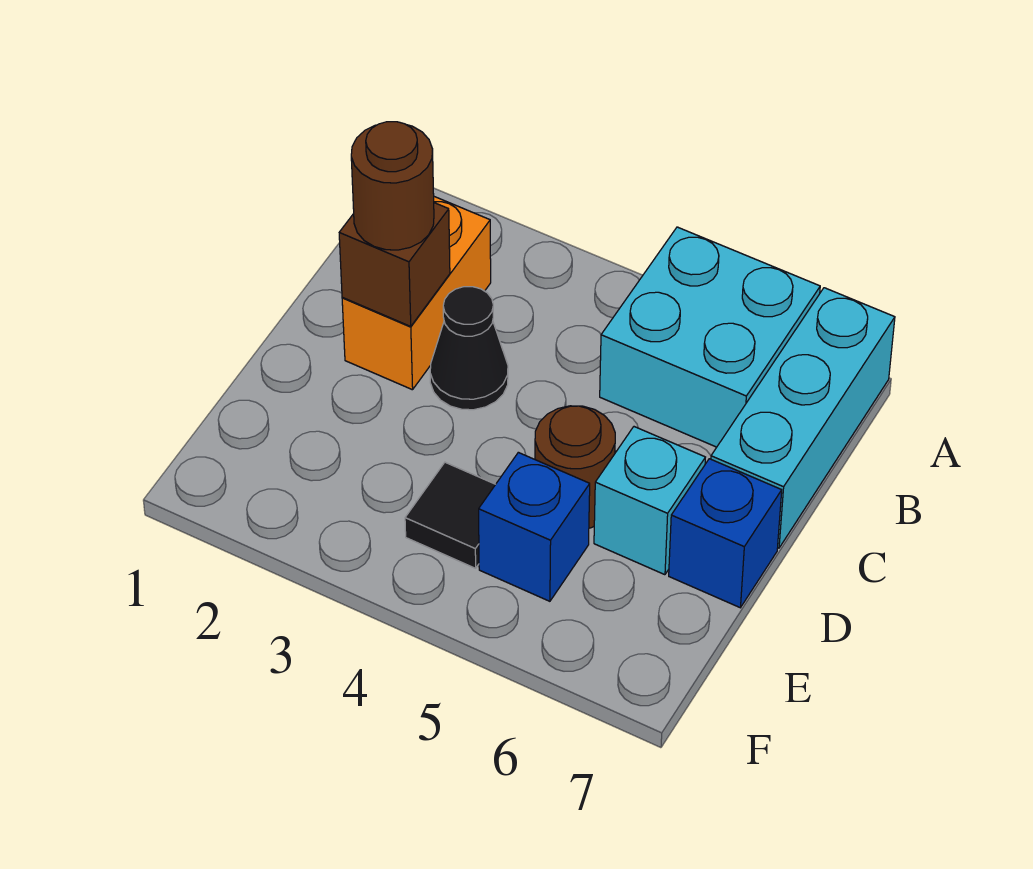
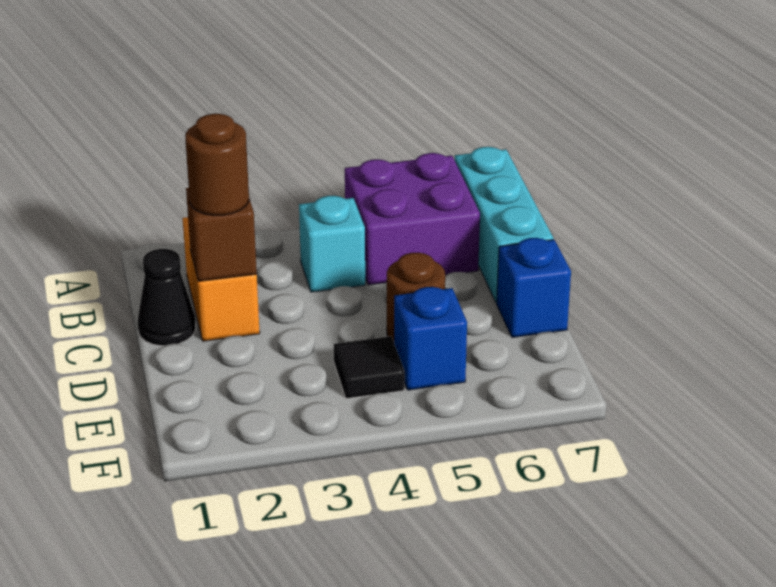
cyan brick A5:B6 level 1 -> purple brick A5:B6 level 1
black cone C3 level 1 -> black cone C1 level 1
cyan brick D6 level 1 -> cyan brick B4 level 1

